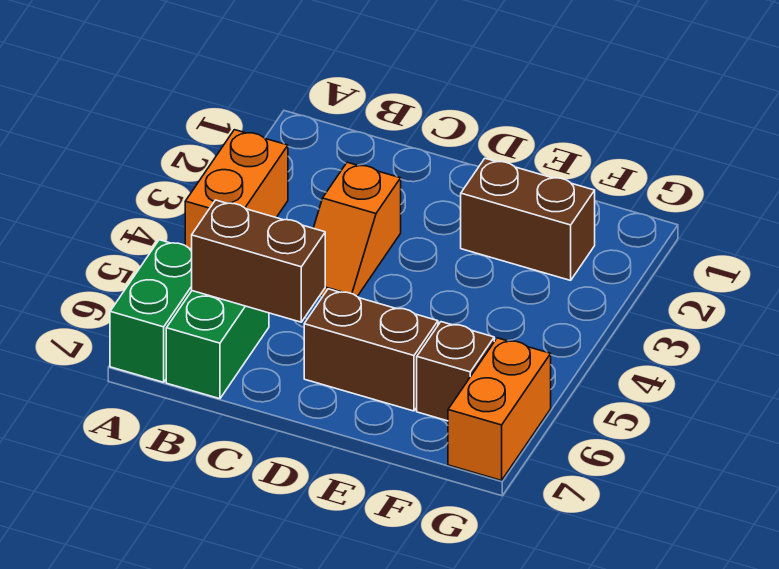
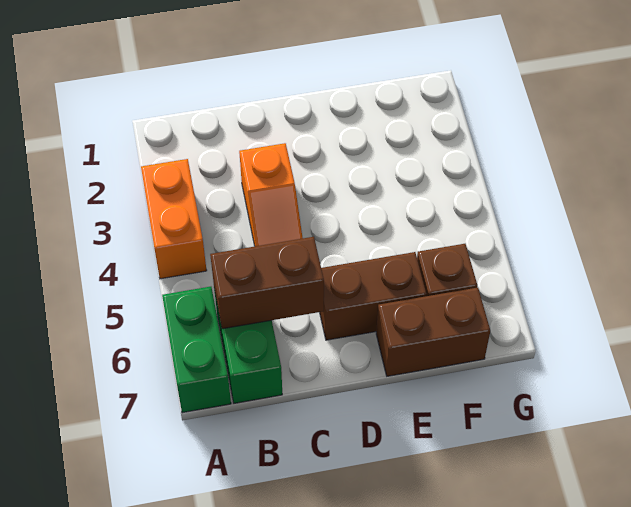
brown brick E2:F2 level 1 -> brown brick E7:F7 level 1
orange brick G6:G7 level 1 -> none

